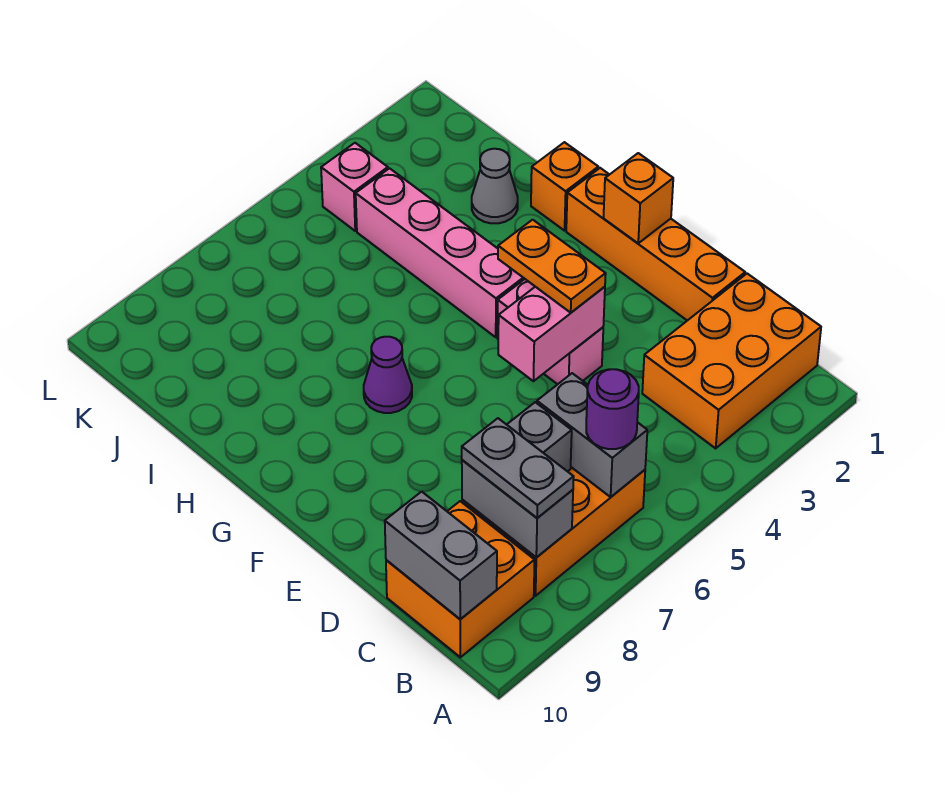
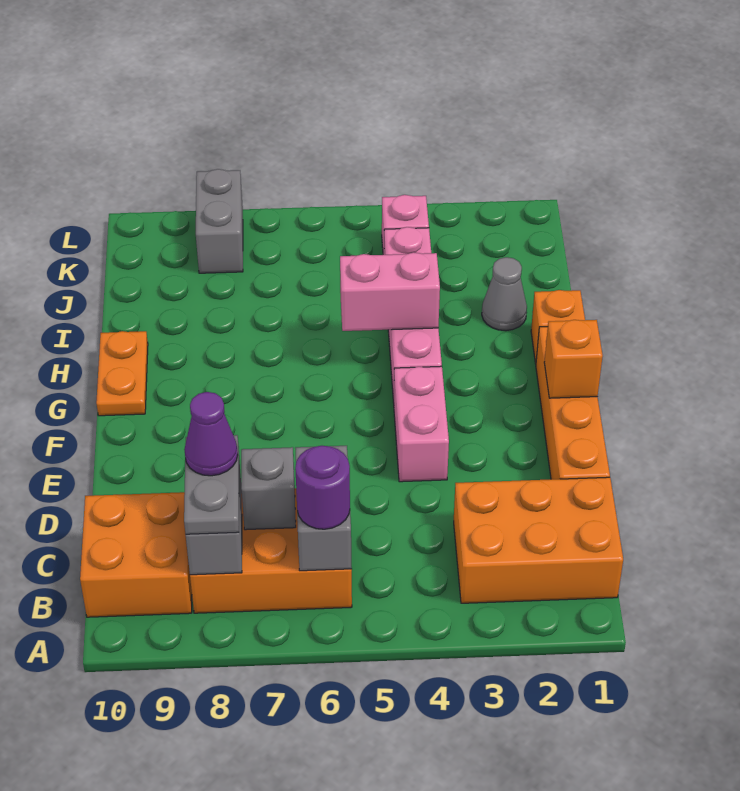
grey brick B10:C10 level 2 -> grey brick K8:L8 level 1
pink brick E4:E5 level 2 -> pink brick H4:H5 level 2
orange plate E4:F4 level 3 -> orange plate G10:H10 level 1
purple cone G7 level 1 -> purple cone C8 level 4

